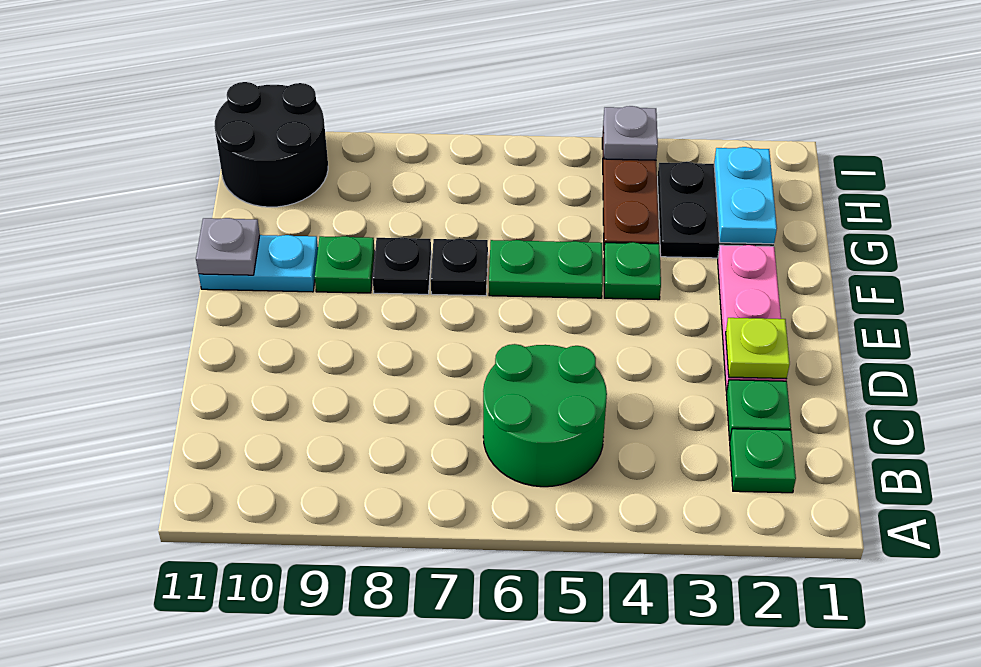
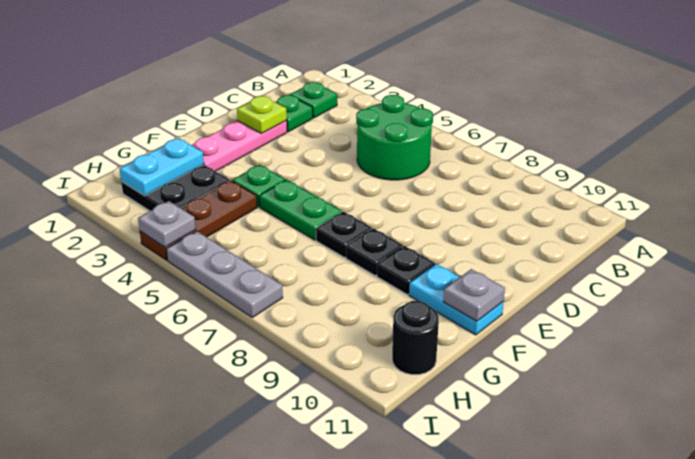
green plate F9 level 1 -> black plate F9 level 1
black round brick H10:I11 level 1 -> black round brick H11 level 1
none -> grey plate I5:I7 level 1

